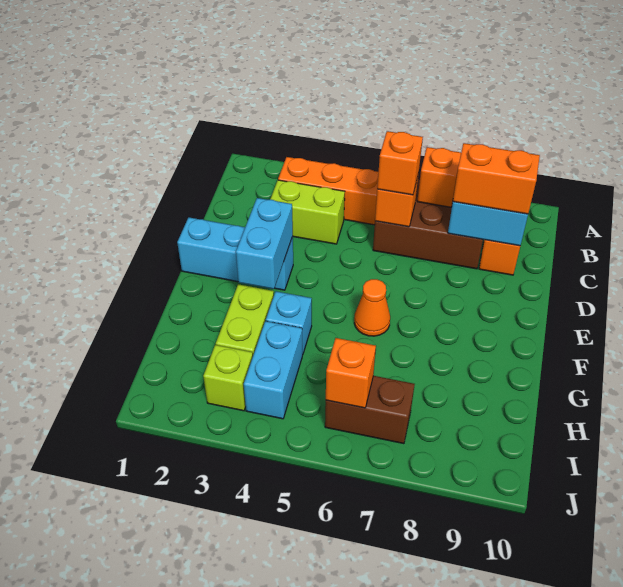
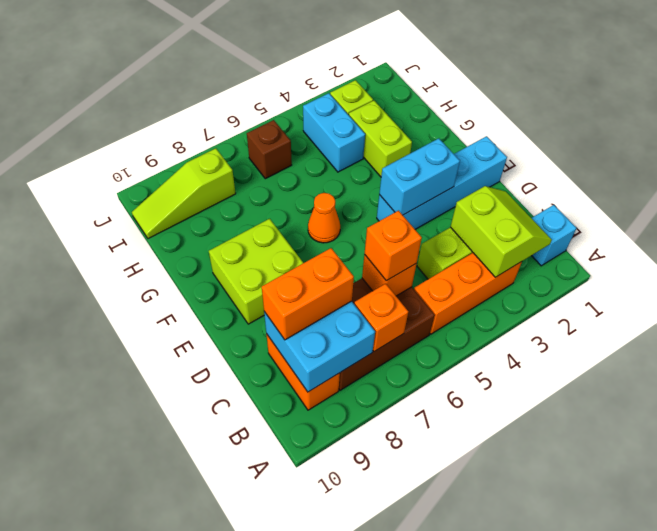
none -> lime slope B2:C3 level 2 top 3
cyan brick E1:E3 level 1 -> cyan brick E1:E4 level 1
cyan brick E3:F3 level 2 -> cyan brick E3:E4 level 2
none -> lime brick E8:F9 level 1
cyan brick G4 level 1 -> cyan brick B1 level 1
brown brick I6:I7 level 1 -> brown brick I6 level 1
orange brick I6 level 2 -> none
none -> lime slope I8:I10 level 1 top 8

